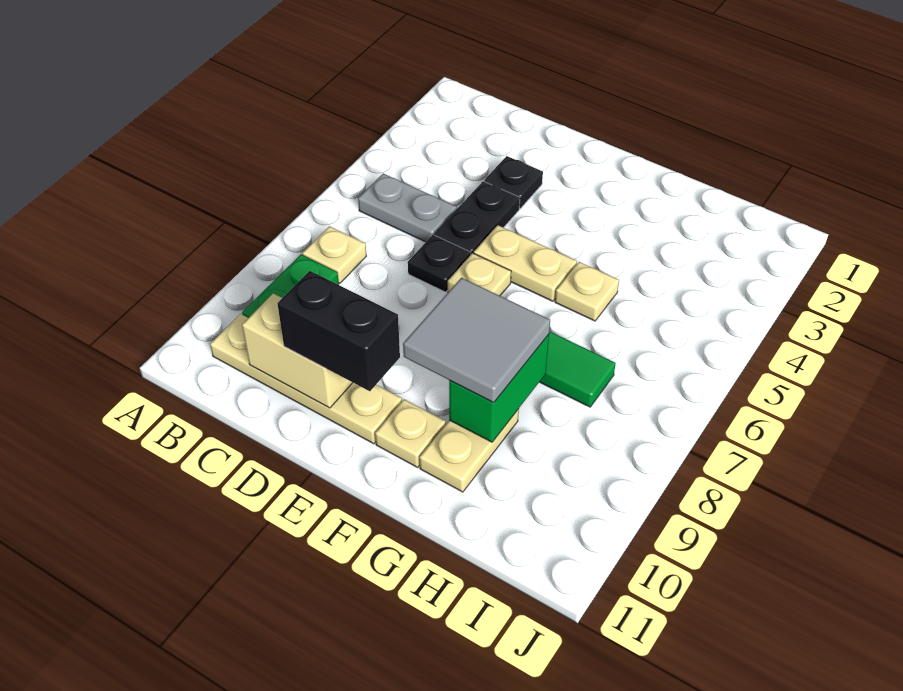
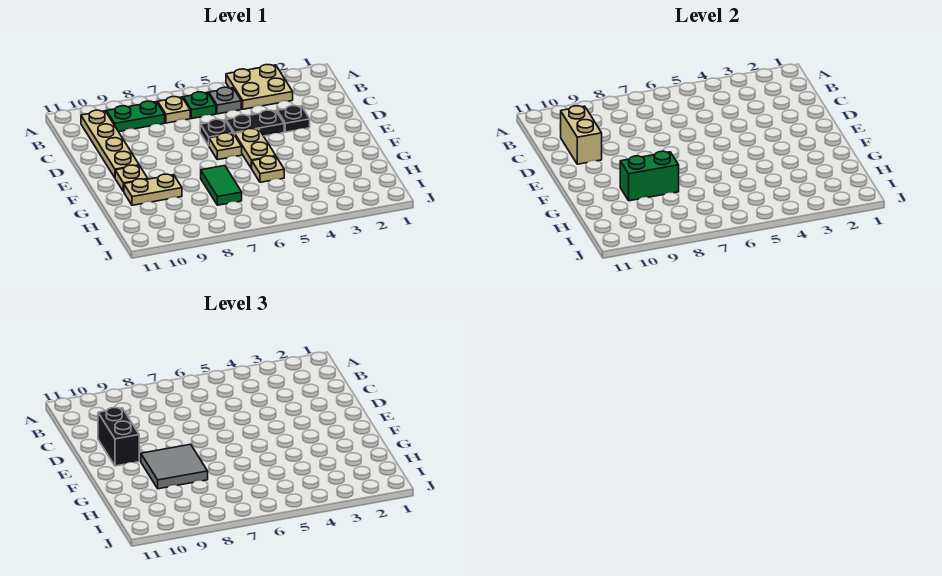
none -> tan plate A3:B4 level 1
grey plate B5:C5 level 1 -> grey plate B5 level 1
none -> green plate B6 level 1

